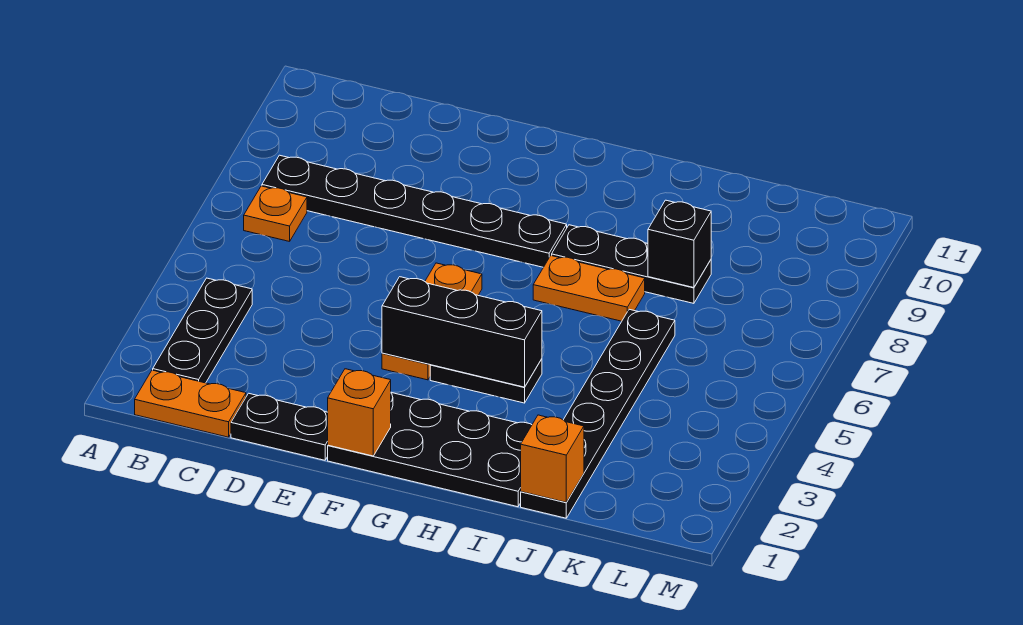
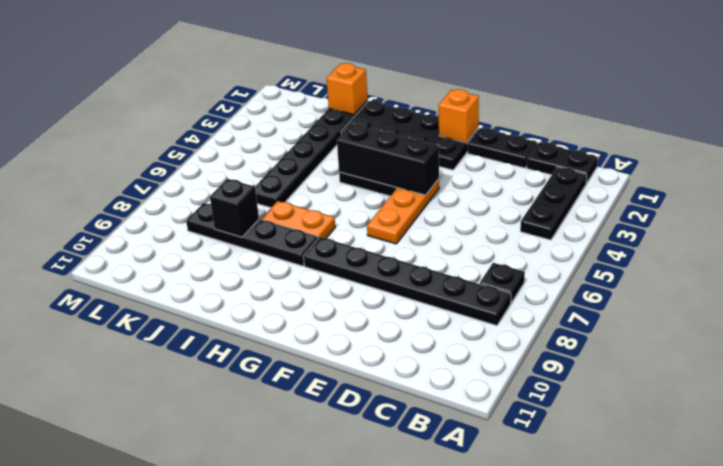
orange plate B1:C1 level 1 -> black plate B1:C1 level 1
orange plate B7 level 1 -> black plate B7 level 1
black plate H8:J8 level 1 -> black plate H8:K8 level 1

